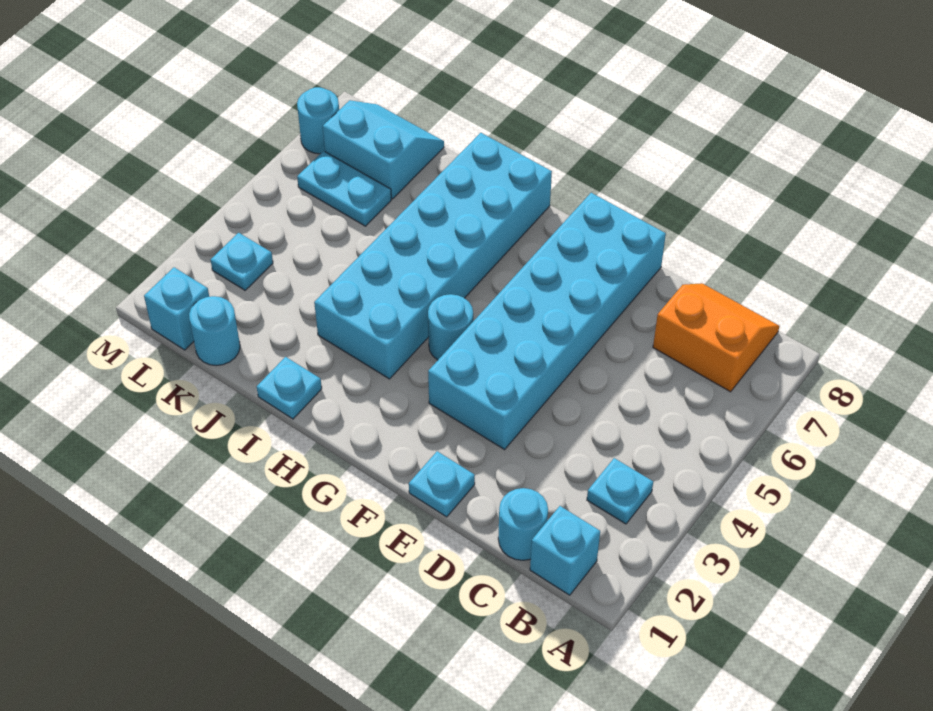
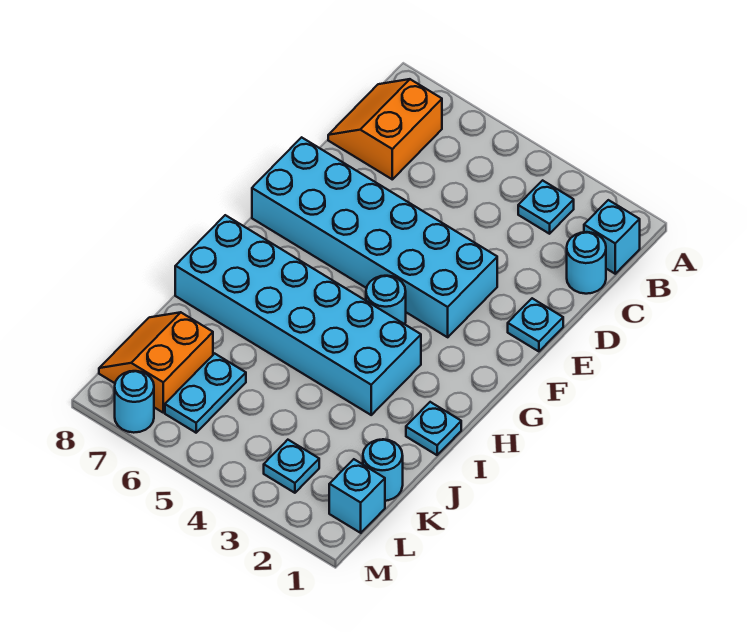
cyan slope K7:L8 level 1 top 7 -> orange slope K7:L8 level 1 top 7

